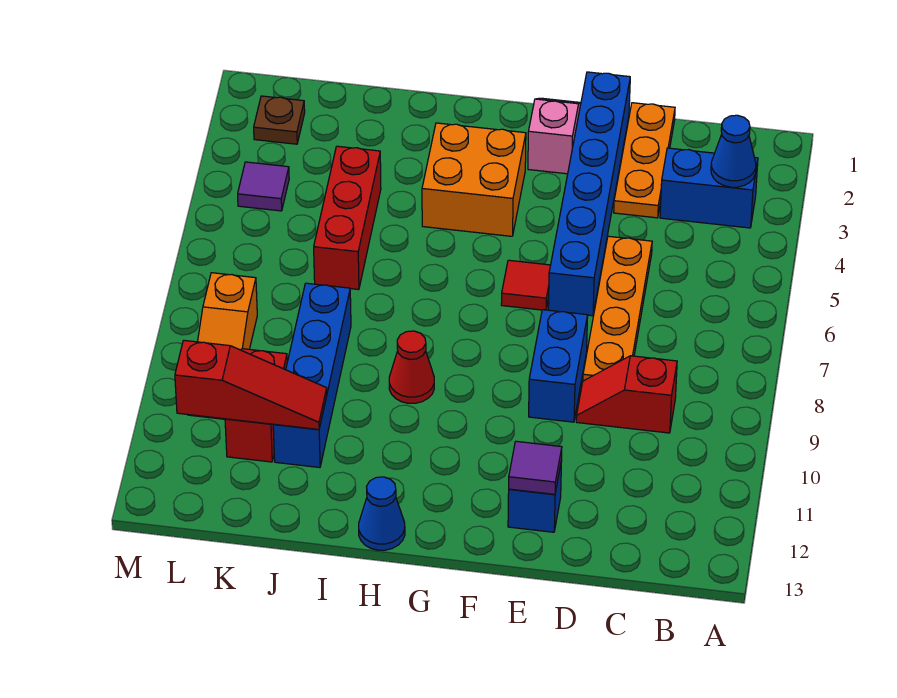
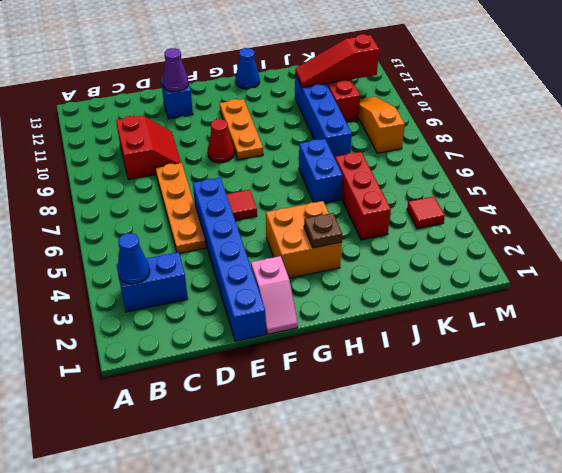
red slope C9:D9 level 1 top C -> red slope C9:D10 level 1 top C
orange plate D1:D3 level 1 -> orange plate G9:G11 level 1
blue brick E8:E9 level 1 -> blue brick I6:I7 level 1
purple tile E12 level 2 -> purple cone E12 level 2
red cone H9 level 1 -> red cone F9 level 1
brown plate L2 level 1 -> brown plate H3 level 2
purple tile L4 level 1 -> red tile L4 level 1

